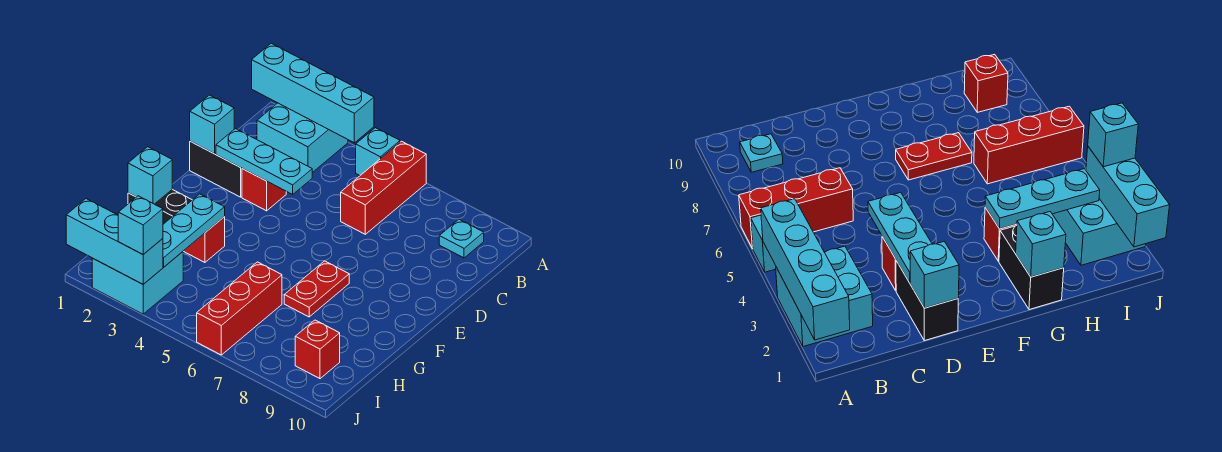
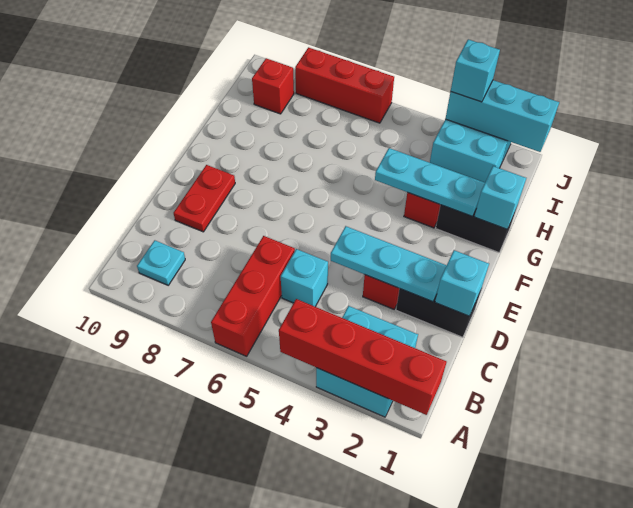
cyan brick A1:A4 level 2 -> red brick A1:A4 level 2
cyan brick A5 level 1 -> cyan brick C5 level 1
red plate F7:G7 level 1 -> red plate D9:E9 level 1
cyan plate G3:I3 level 2 -> cyan plate G2:G4 level 2
red brick H6:J6 level 1 -> red brick J6:J8 level 1

